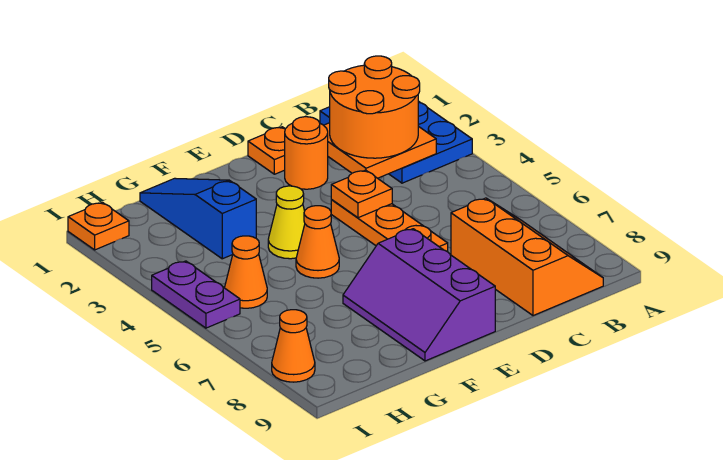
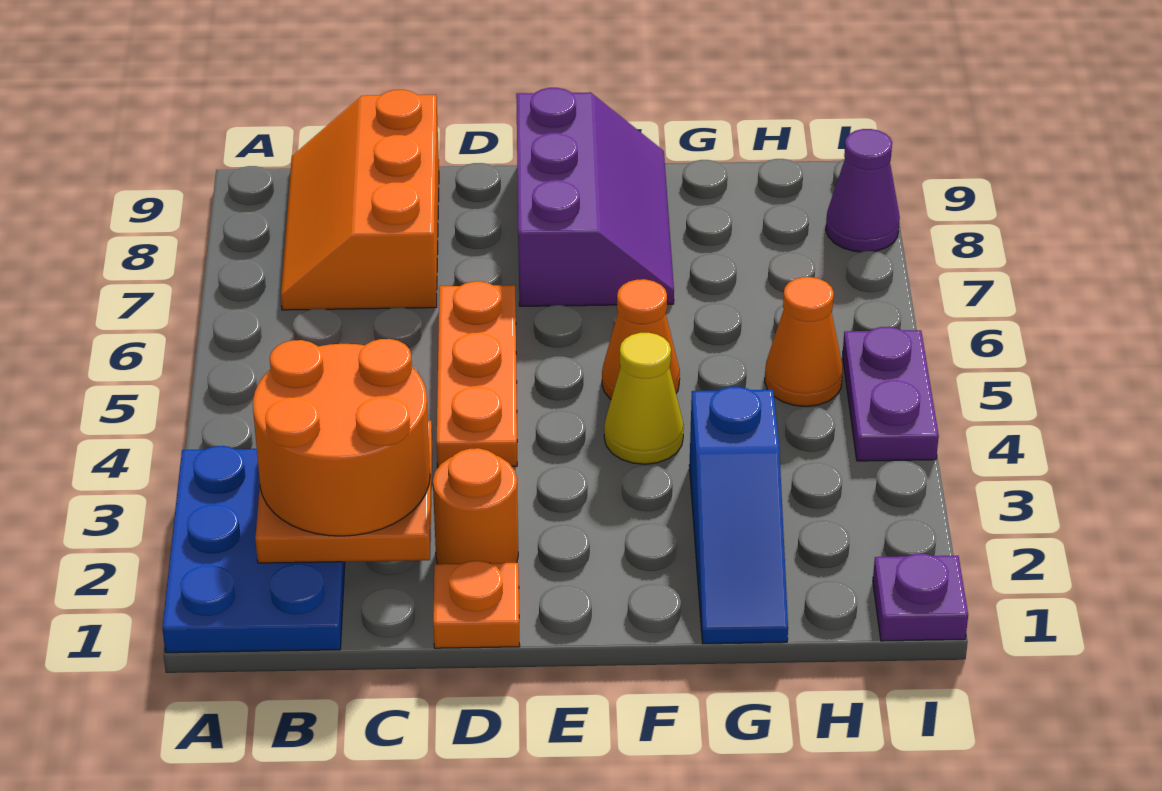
orange plate D4 level 2 -> none
orange plate I1 level 1 -> purple plate I1 level 1
orange cone I8 level 1 -> purple cone I8 level 1

